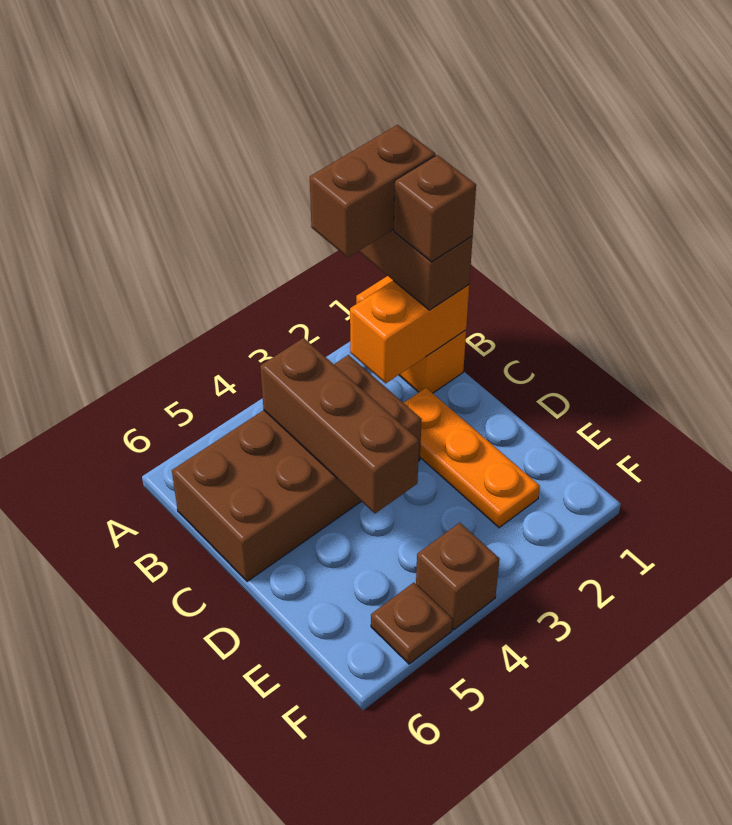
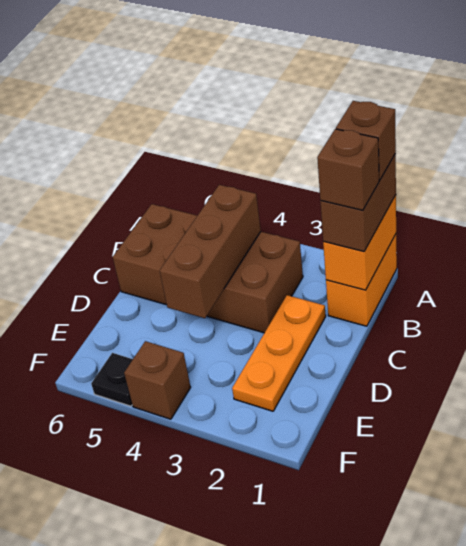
brown brick A1:A2 level 4 -> brown brick A1 level 4
orange brick B1:B2 level 2 -> orange brick A1:B1 level 2
brown plate F5 level 1 -> black plate F5 level 1

